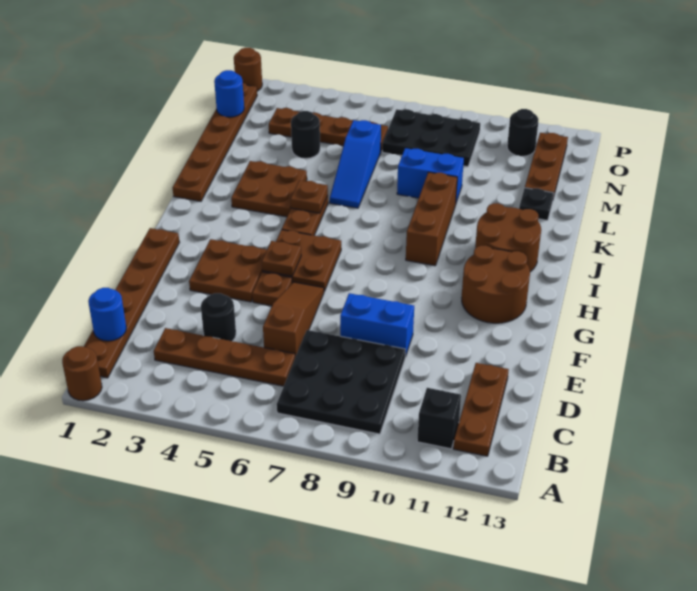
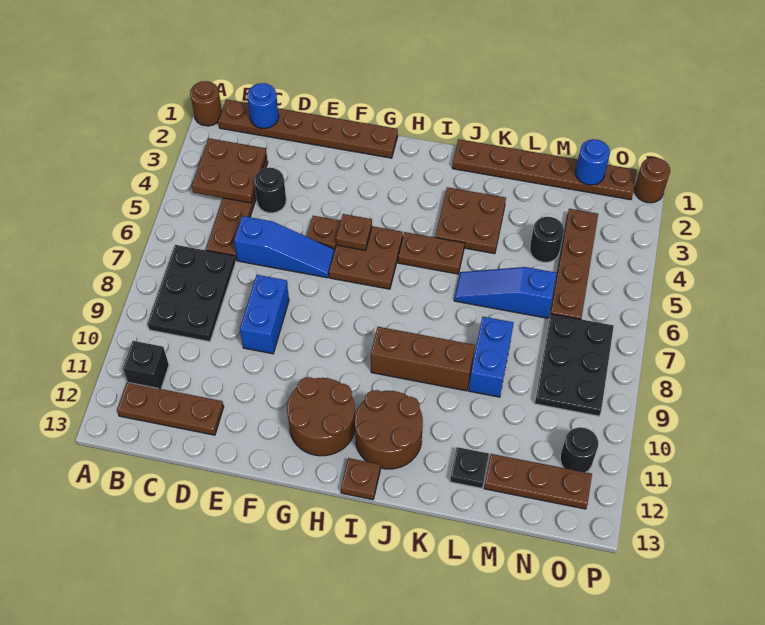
black plate B7:D9 level 1 -> black plate B7:C9 level 1
brown slope D6:F6 level 1 top D -> blue slope D6:F6 level 1 top D
brown plate F3:G4 level 1 -> brown plate B3:C4 level 2
brown plate J5 level 2 -> brown plate I13 level 1

